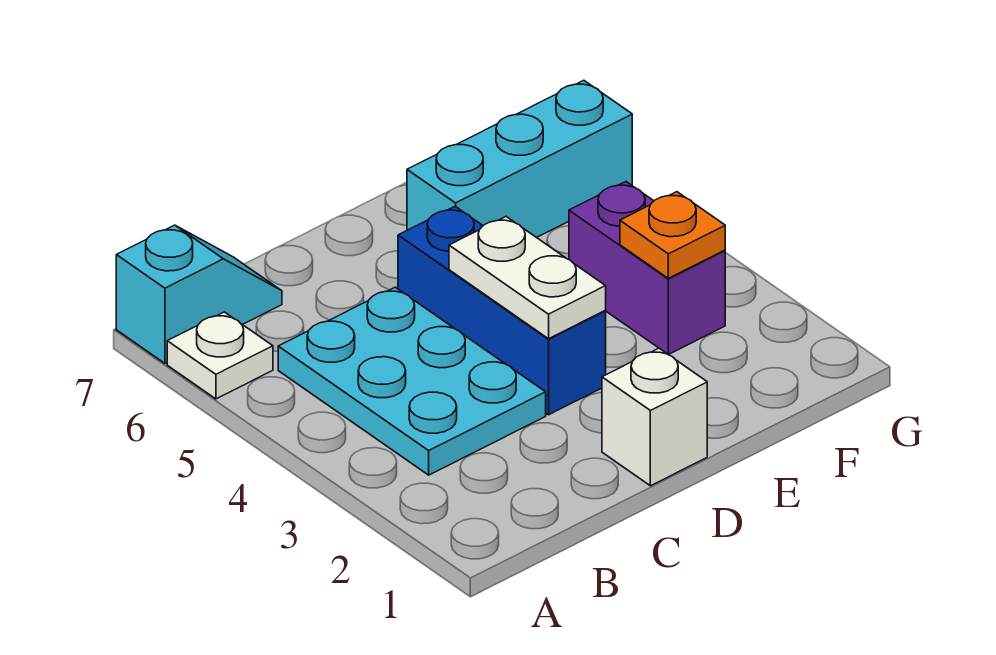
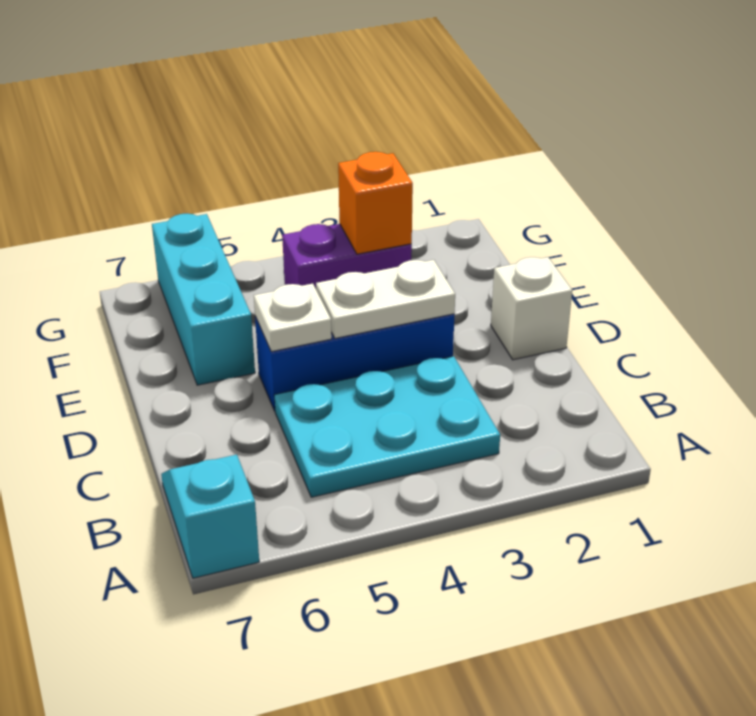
white plate A6 level 1 -> white plate D5 level 2
orange plate F3 level 2 -> orange brick F3 level 2

